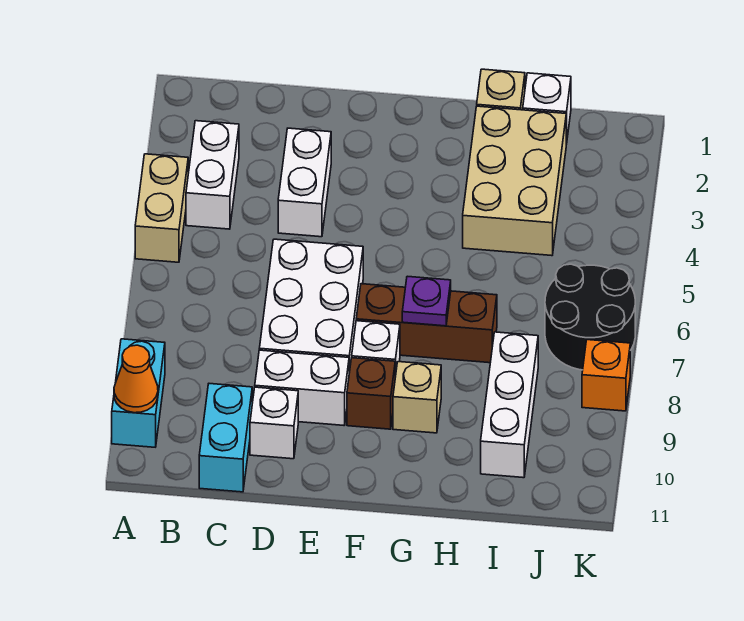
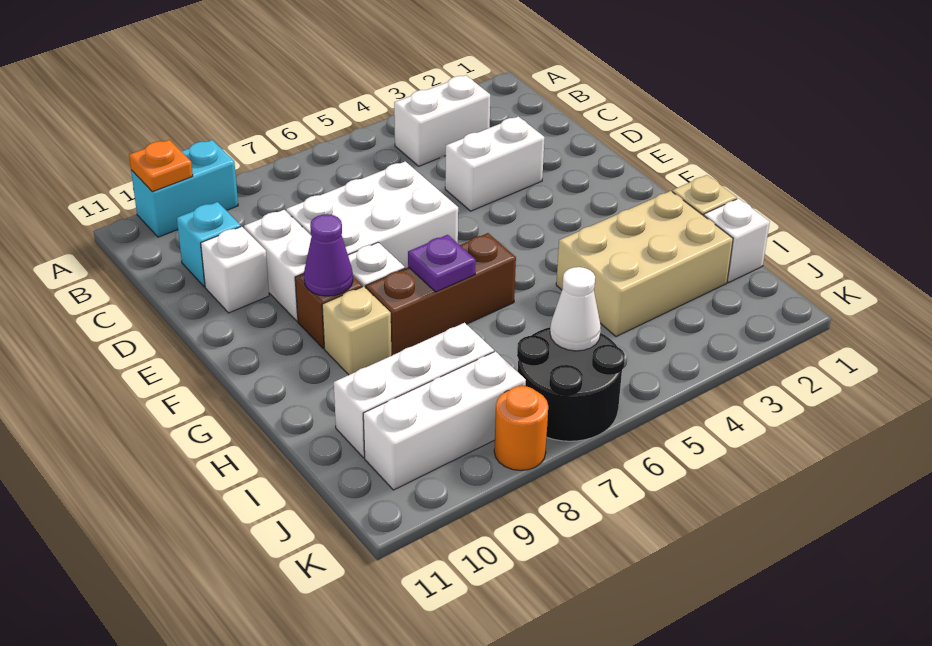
tan brick A4:A5 level 1 -> none
orange cone A10 level 2 -> orange plate A10 level 2
cyan brick C10:C11 level 1 -> cyan brick C10 level 1
brown brick F7:H7 level 1 -> brown brick G6:G8 level 1
none -> purple cone F9 level 2
none -> white cone J6 level 2
none -> white brick J8:J10 level 1
orange brick K8 level 1 -> orange round brick K8 level 1

